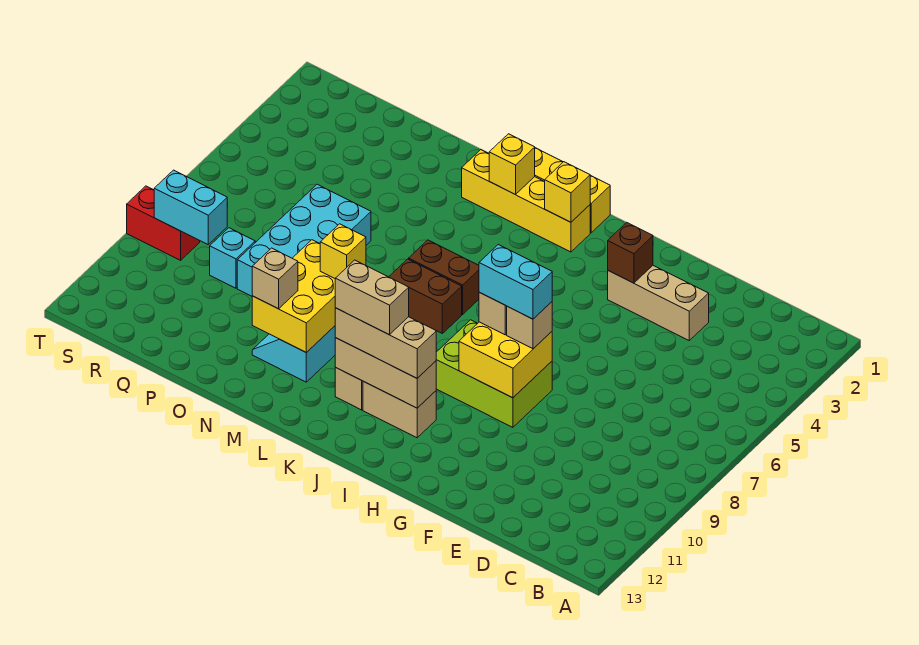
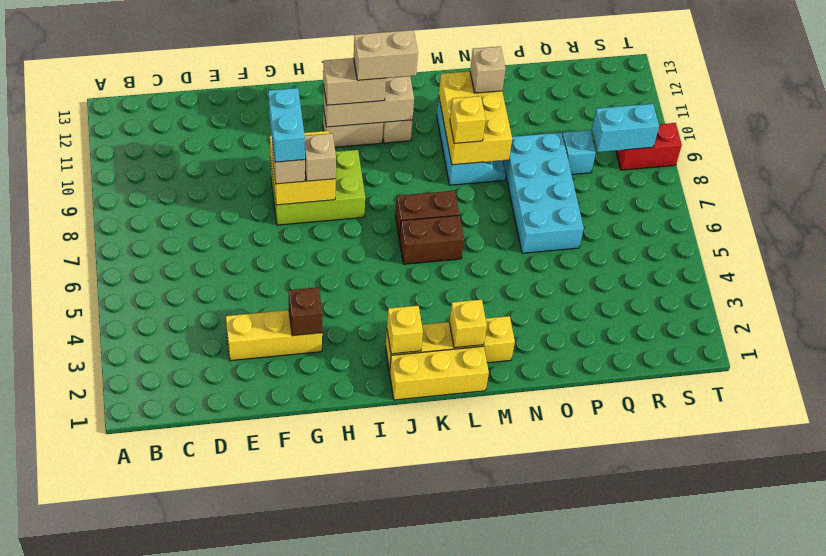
tan brick E3:G3 level 1 -> yellow brick E3:G3 level 1
cyan brick G8:H8 level 4 -> cyan brick G8:G9 level 4
tan brick I11:K11 level 3 -> tan brick I11:J11 level 3

